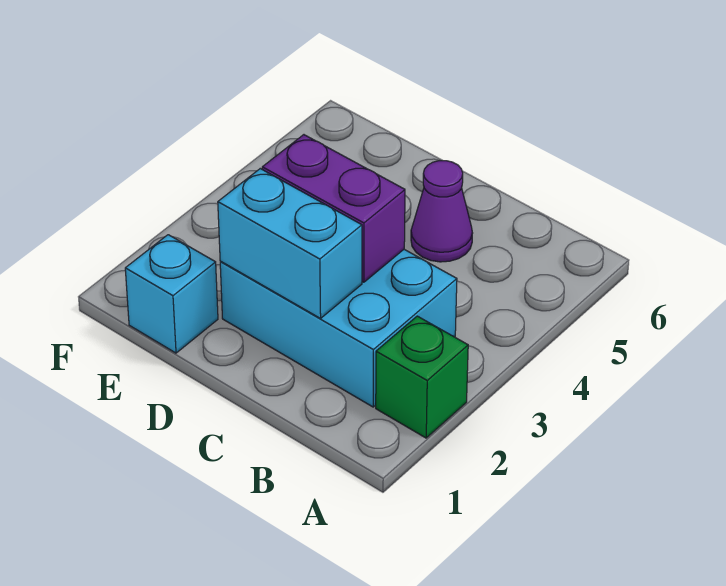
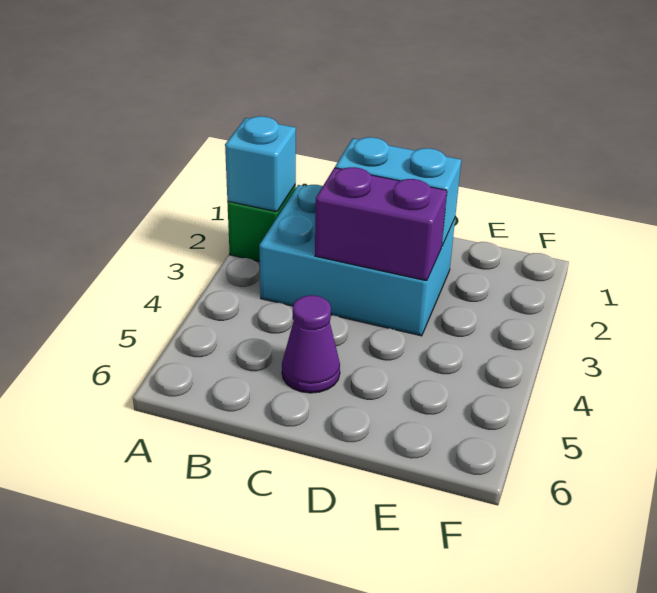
cyan brick E1 level 1 -> cyan brick A2 level 2

